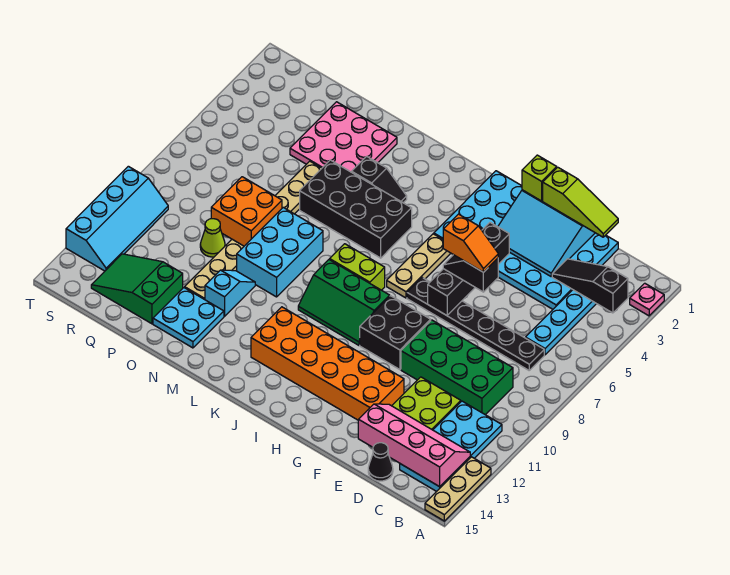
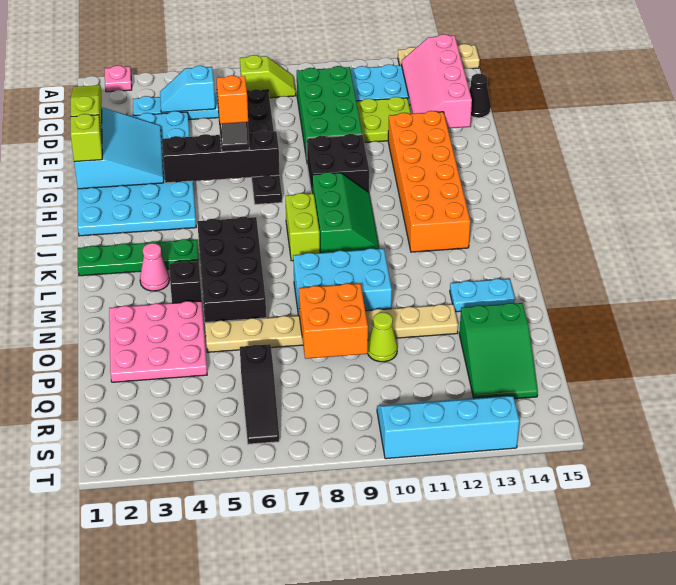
black slope B3:D3 level 2 top B -> black slope Q6:S6 level 1 top Q
none -> lime slope B7:B8 level 1 top 7
tan plate I5:I7 level 1 -> none
none -> green plate K1:K4 level 1
none -> pink cone L3 level 1
cyan slope N11:N12 level 1 top 12 -> cyan slope C4:C5 level 2 top 5
cyan plate N13:O14 level 1 -> cyan plate N13:N14 level 1

